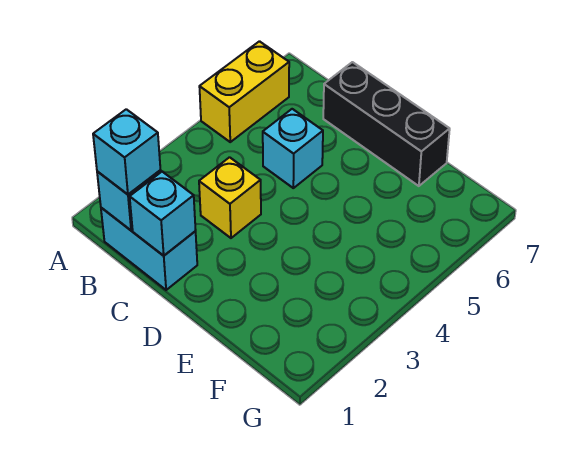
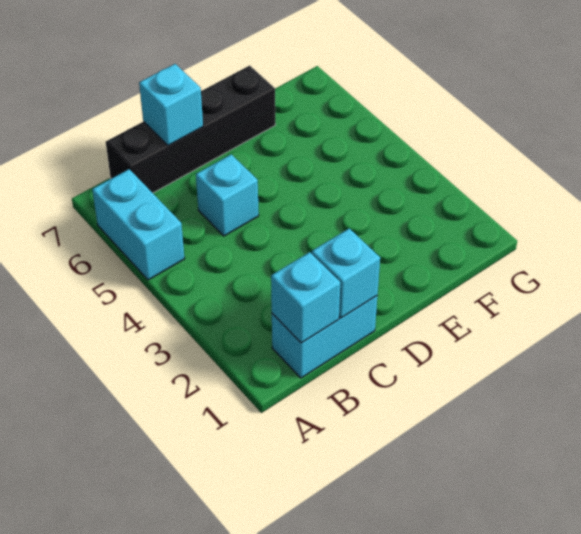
yellow brick A5:A6 level 1 -> cyan brick A5:A6 level 1
cyan brick B1 level 3 -> cyan brick C7 level 2
yellow brick C3 level 1 -> none
black brick C7:E7 level 1 -> black brick B7:E7 level 1

